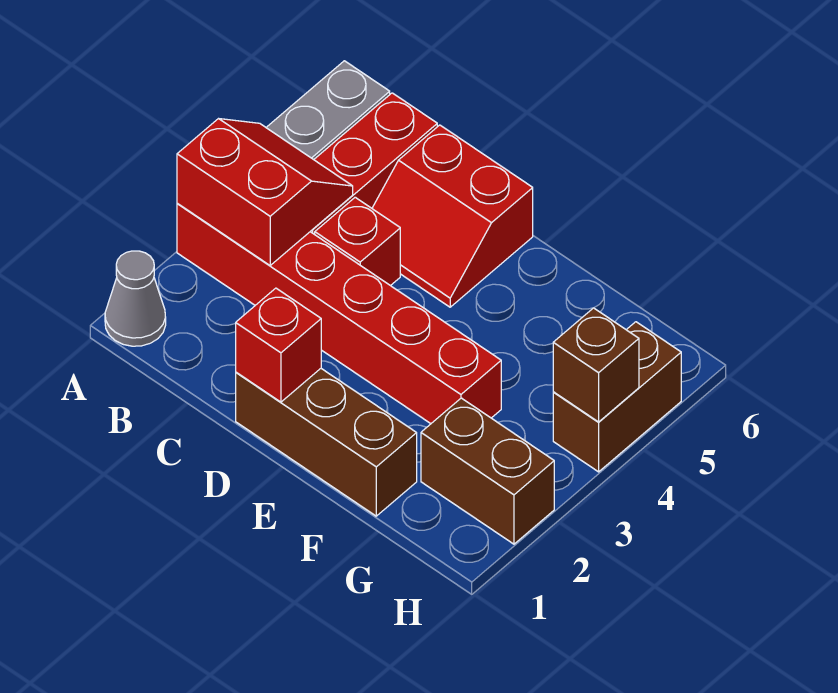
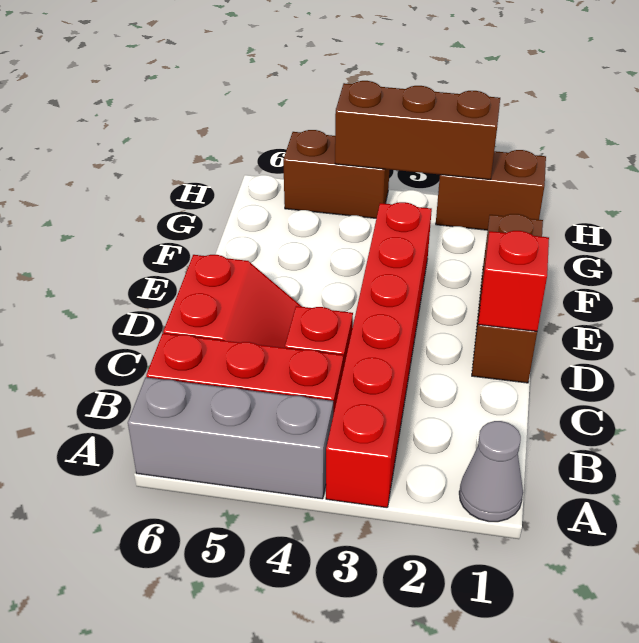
red slope A3:B4 level 2 top 3 -> none
brown brick G2:H2 level 1 -> brown brick H1:H2 level 1
brown brick H4 level 2 -> brown brick H2:H4 level 2

